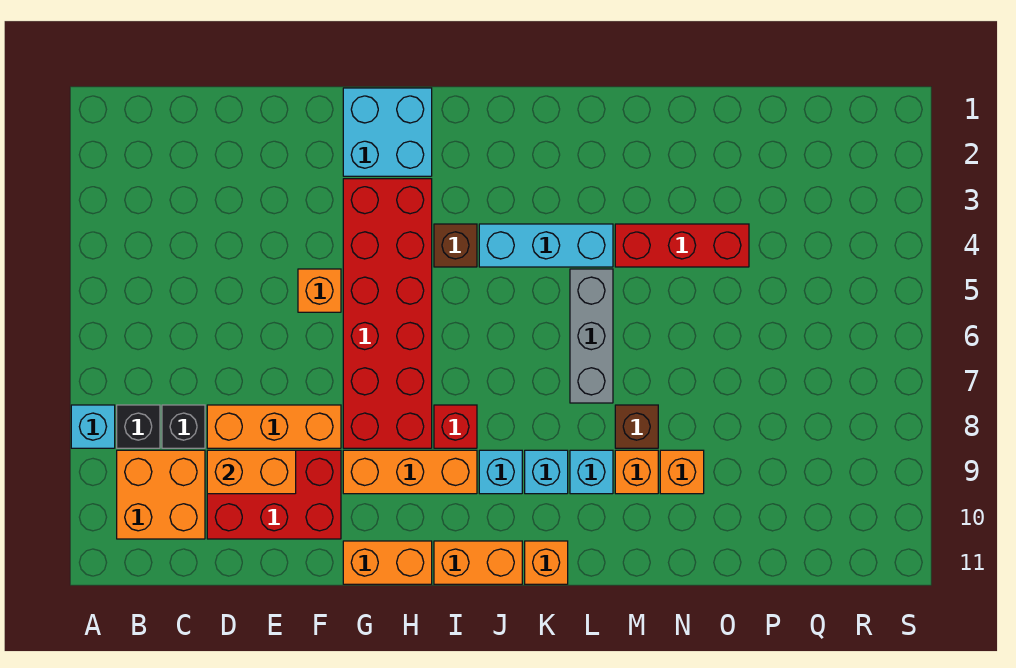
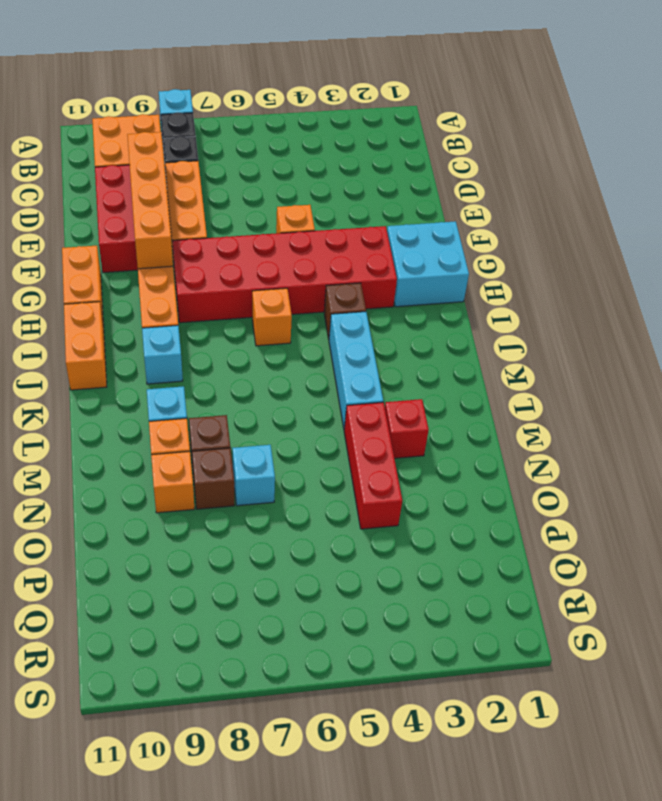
orange brick D9:E9 level 2 -> orange brick D9:G9 level 2
red brick I8 level 1 -> red brick M3 level 1
cyan brick K9 level 1 -> cyan brick N7 level 1
orange brick K11 level 1 -> orange brick I6 level 1
grey brick L5:L7 level 1 -> none
none -> brown brick N8 level 1

